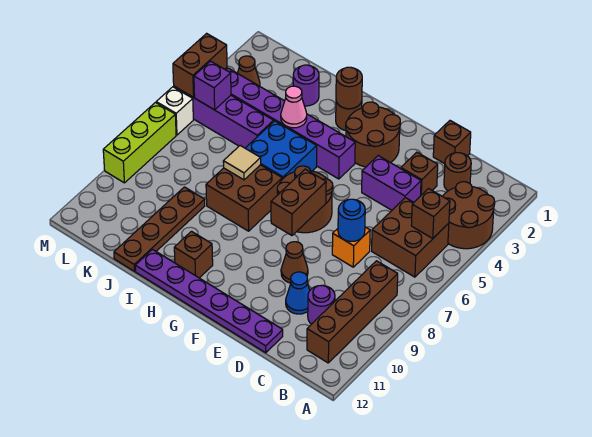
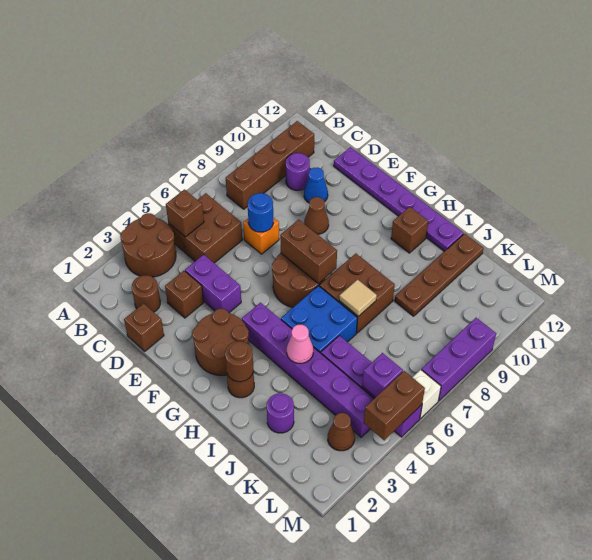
brown brick F7:F8 level 2 -> brown brick F7:G7 level 2
lime brick M7:M9 level 1 -> purple brick M7:M9 level 1

